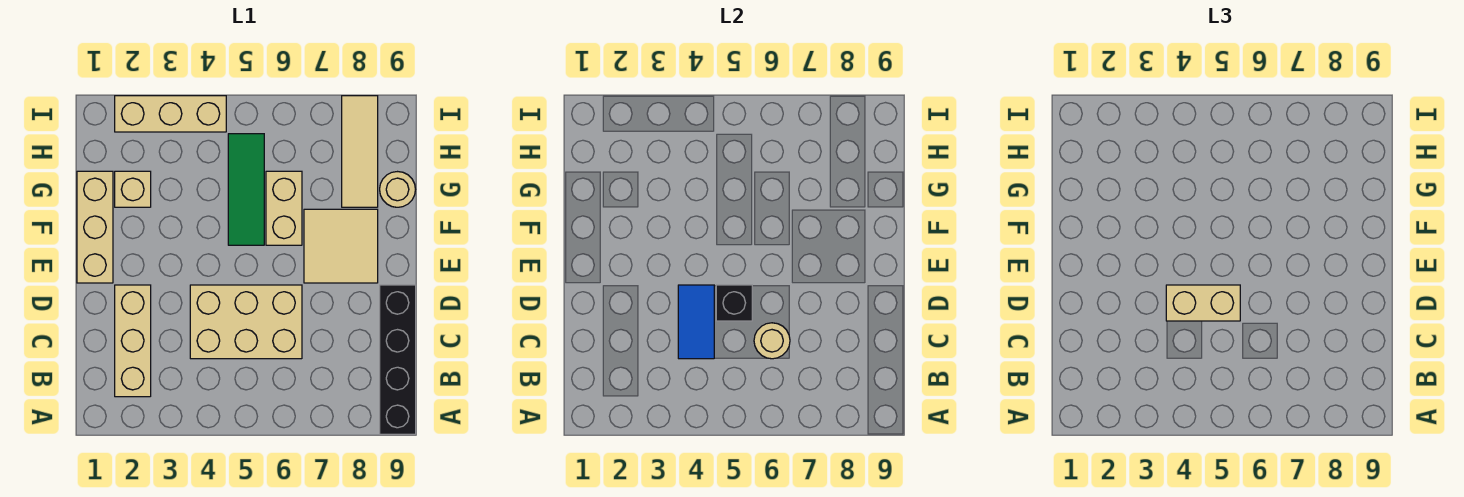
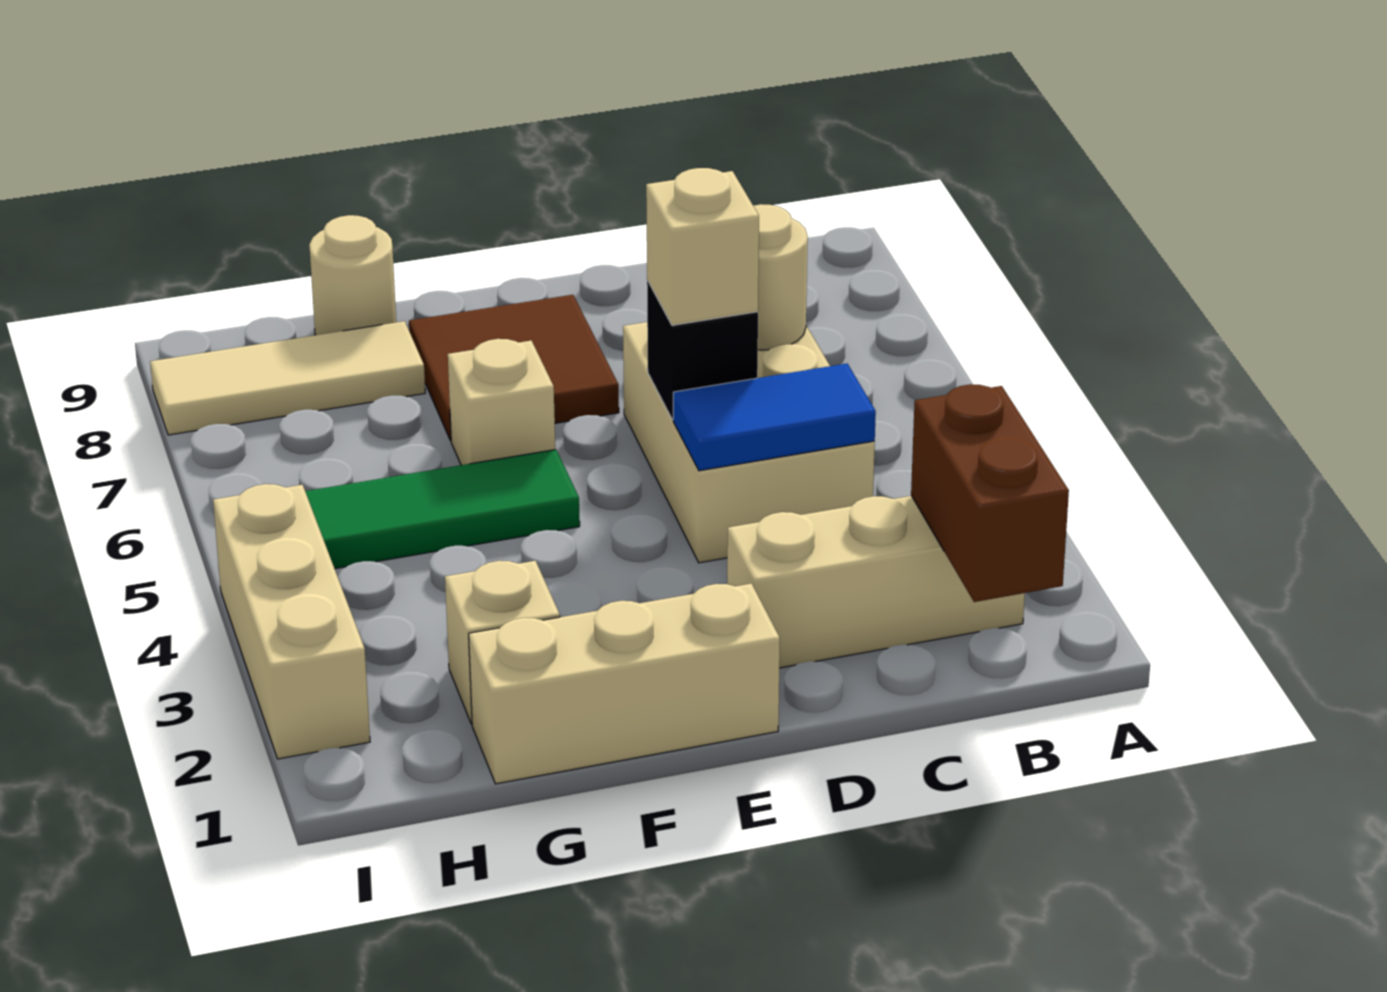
black brick A9:D9 level 1 -> none
none -> brown brick B1:B2 level 2
tan brick D4:D5 level 3 -> tan brick D5 level 3
tan tile E7:F8 level 1 -> brown tile E7:F8 level 1
tan brick F6:G6 level 1 -> tan brick F6 level 1

